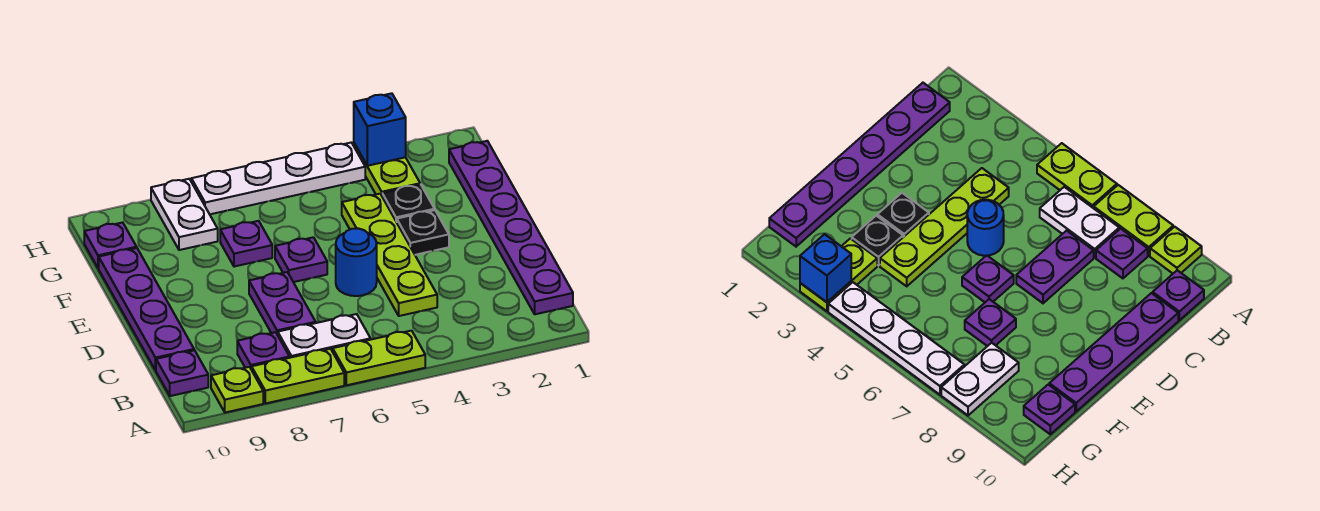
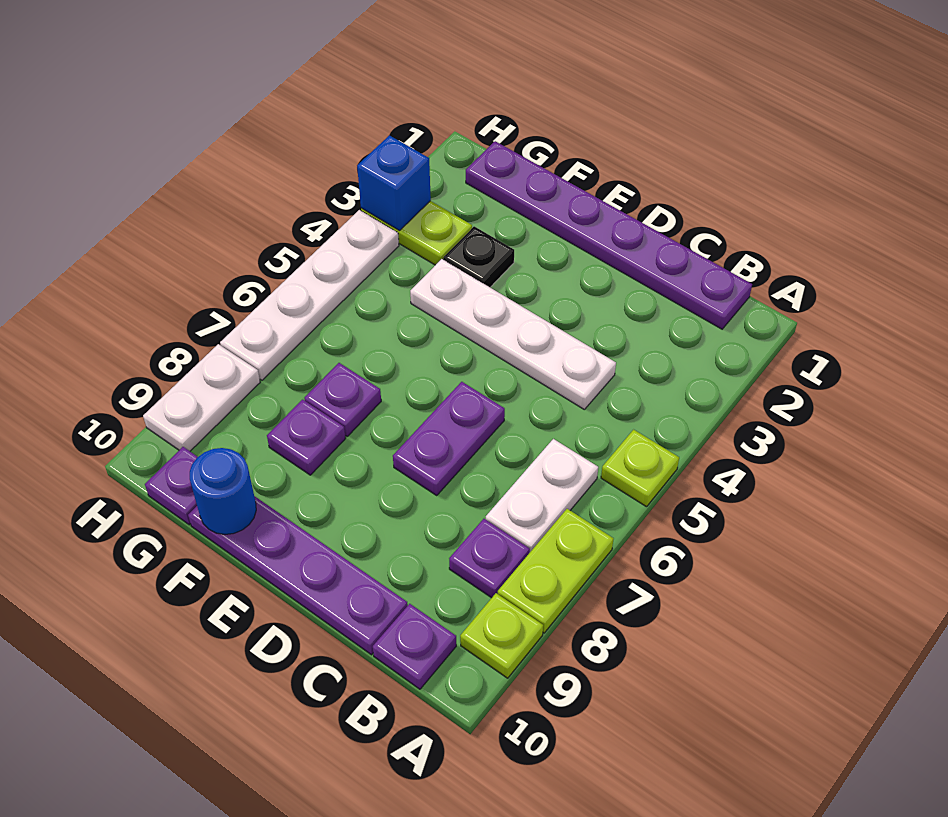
lime plate A5:A6 level 1 -> lime plate A5 level 1
lime plate C4:F4 level 1 -> white plate C4:F4 level 1
purple plate C7:D7 level 1 -> purple plate D6:D7 level 1
blue round brick D5 level 1 -> blue round brick F10 level 2
black plate E3 level 1 -> none
purple plate E6 level 1 -> purple plate F8 level 1
white plate G8:H8 level 1 -> white plate H8:H9 level 1

